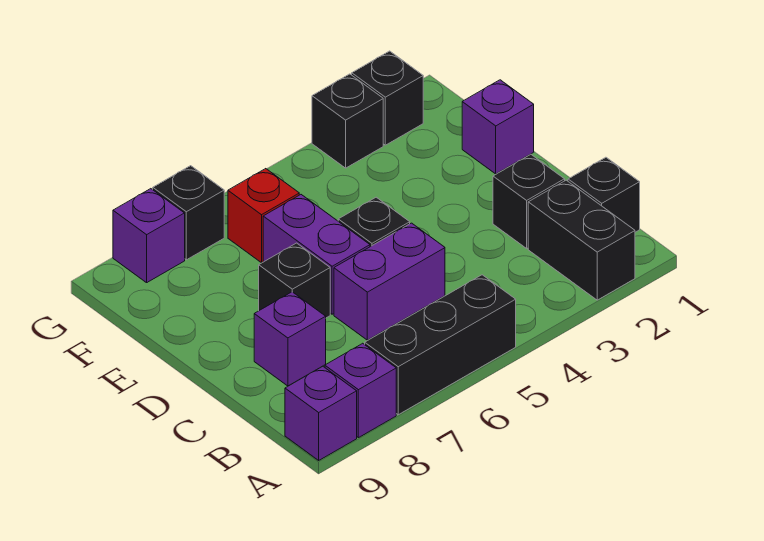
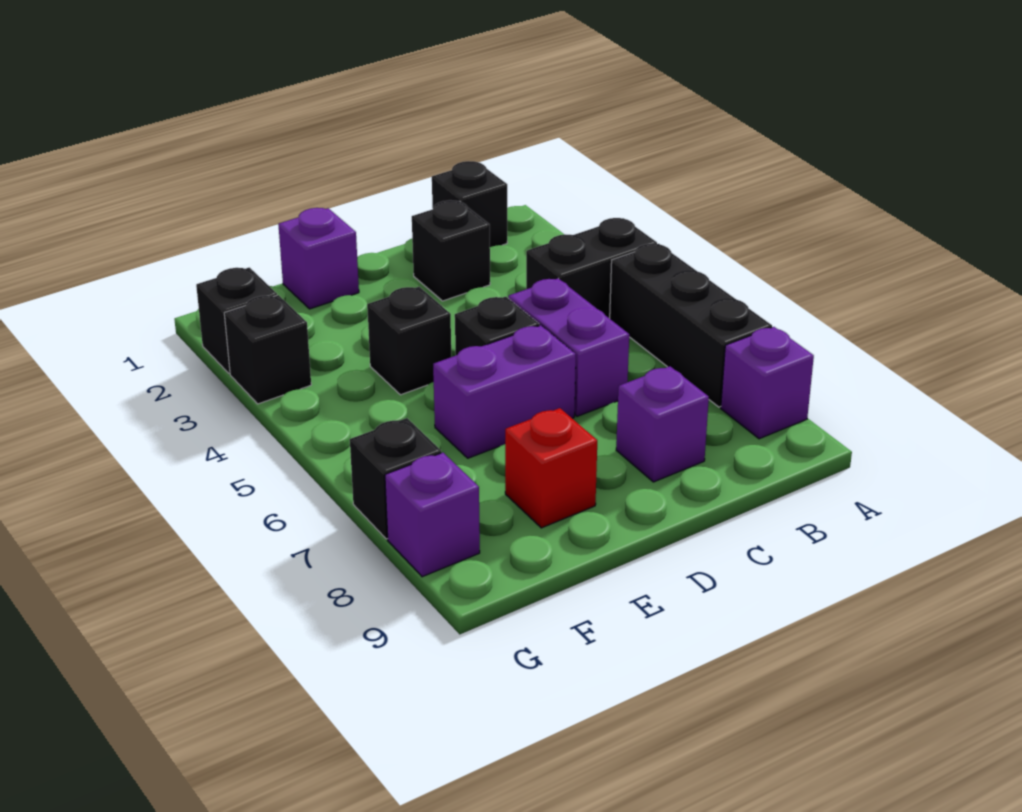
black brick A2:B2 level 1 -> black brick A4:B4 level 1
purple brick A9 level 1 -> none
black brick D7 level 1 -> black brick E4 level 1
red brick F6 level 1 -> red brick E8 level 1

